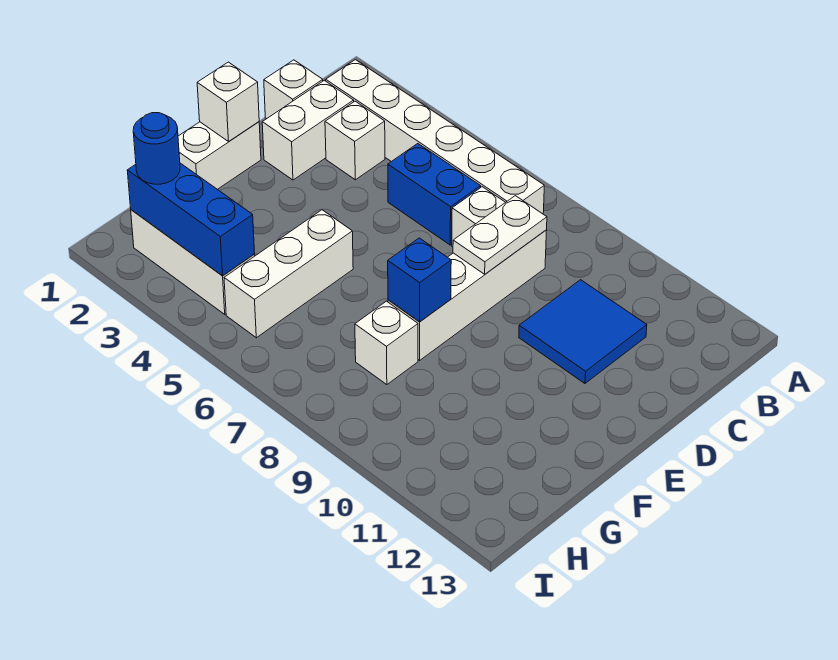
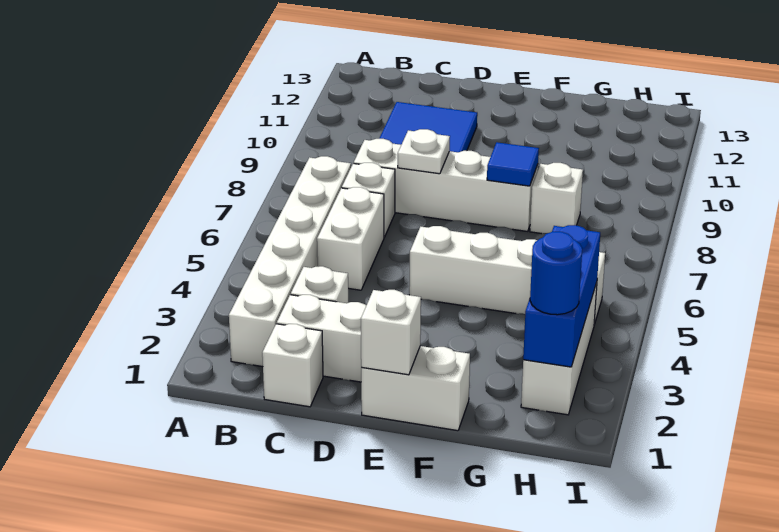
blue brick C5:C6 level 1 -> white brick C5:C6 level 1
white plate C8:D8 level 2 -> white plate D8 level 2
white brick F5:H5 level 1 -> white brick E5:H5 level 1
blue brick F8 level 2 -> blue tile F8 level 2

